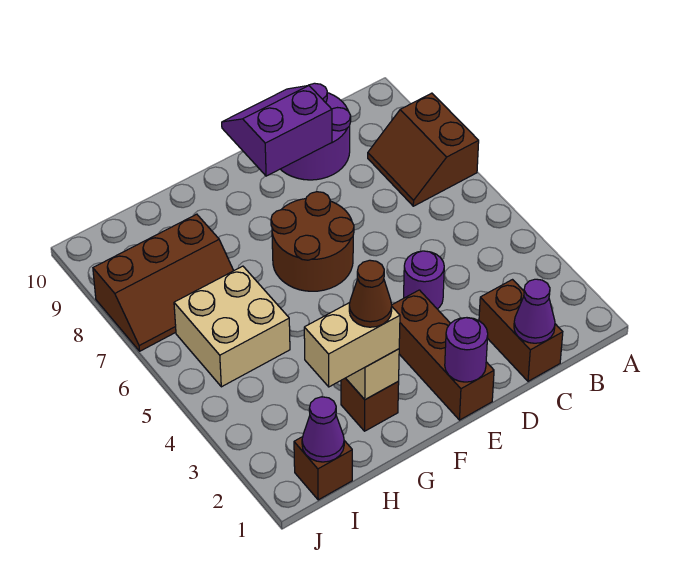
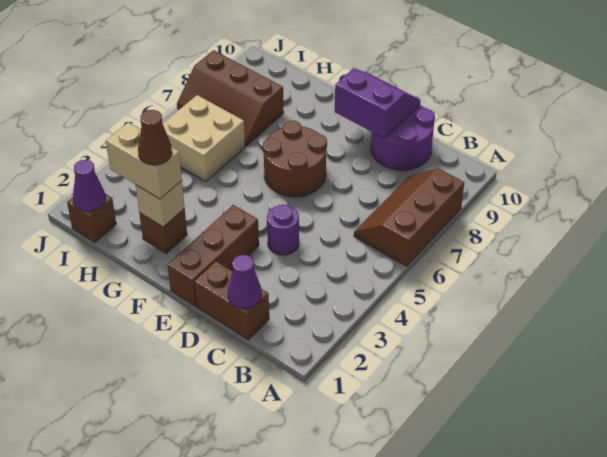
brown slope A7:B8 level 1 top A -> brown slope A6:B8 level 1 top A
brown brick C1:C2 level 1 -> brown brick C1:D1 level 1
purple round brick E1 level 2 -> none

